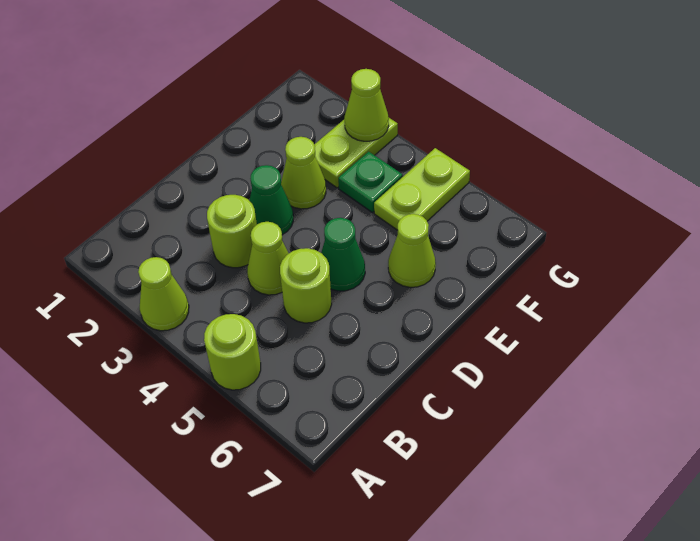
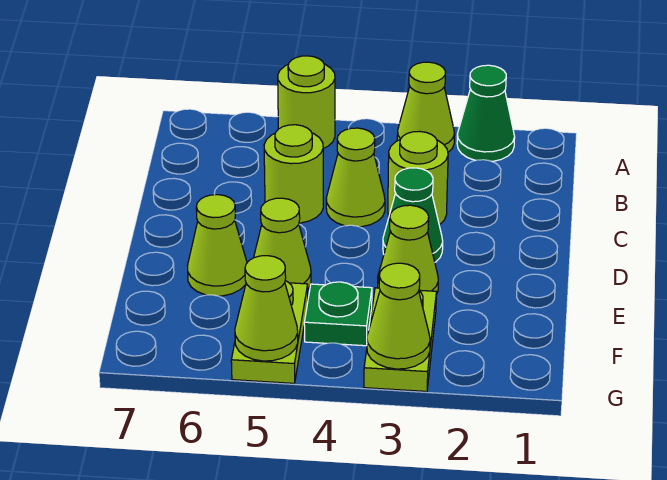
green cone D5 level 1 -> green cone A2 level 1
none -> lime cone E5 level 1
none -> lime cone G5 level 2

